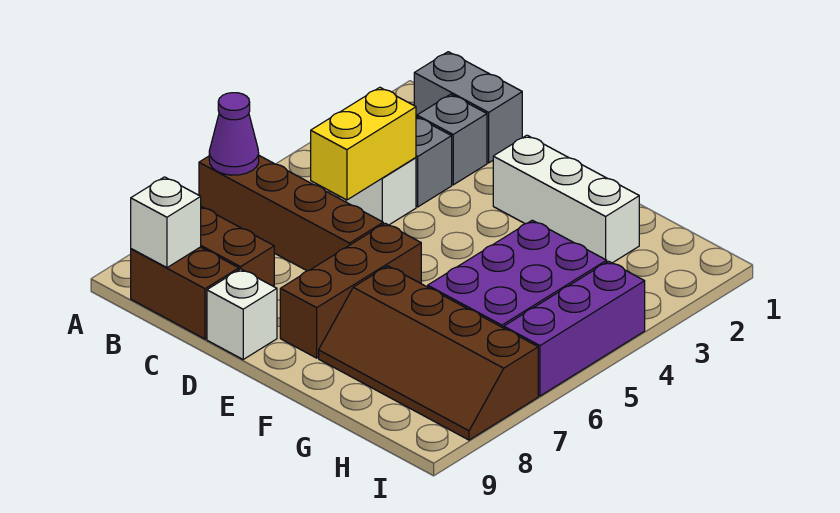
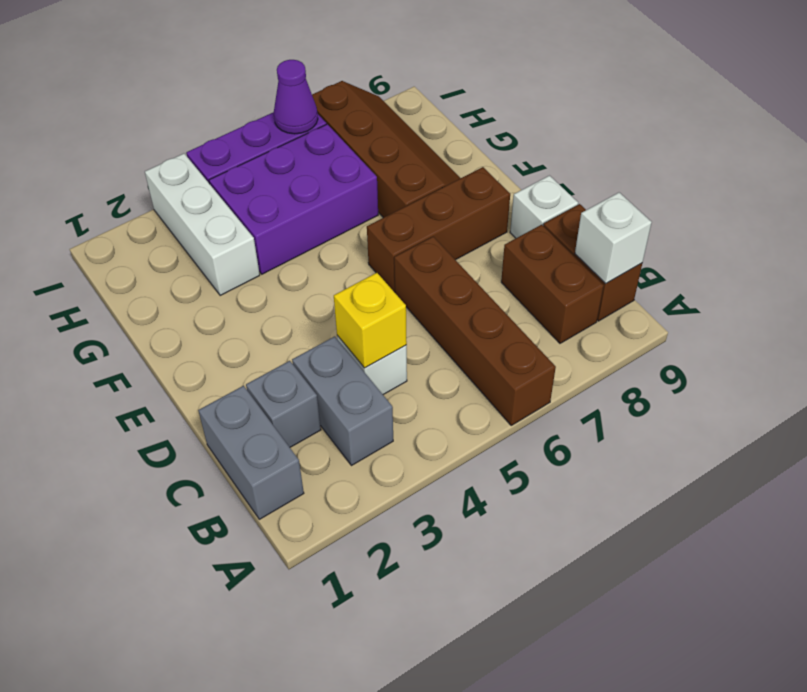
purple cone A6 level 2 -> purple cone I6 level 2
yellow brick C4:C5 level 2 -> yellow brick C4 level 2
white brick E2:G2 level 1 -> white brick G3:I3 level 1

